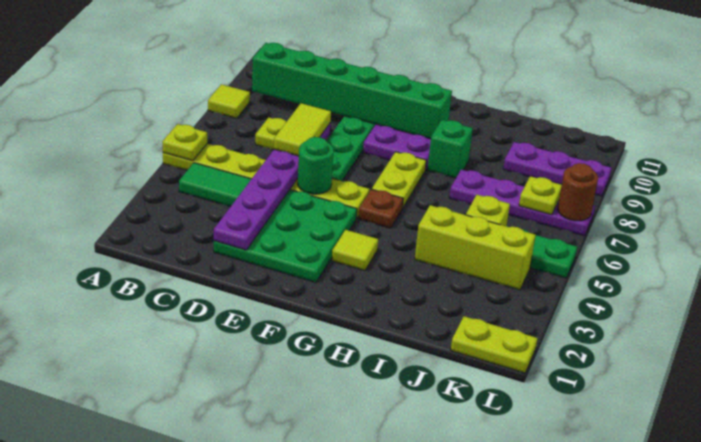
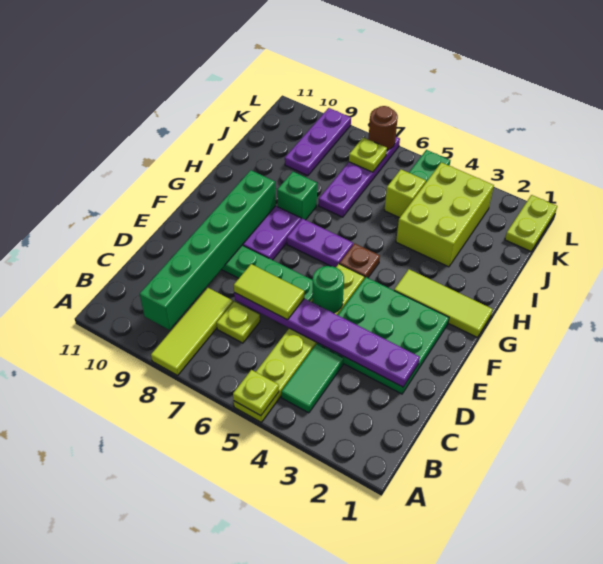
lime tile A8 level 1 -> lime tile A8:C8 level 1
lime tile G3 level 1 -> lime tile G1:G3 level 1
lime plate G6:G7 level 1 -> purple plate G6:G7 level 1
lime brick I4:K4 level 1 -> lime brick I3:K4 level 1

